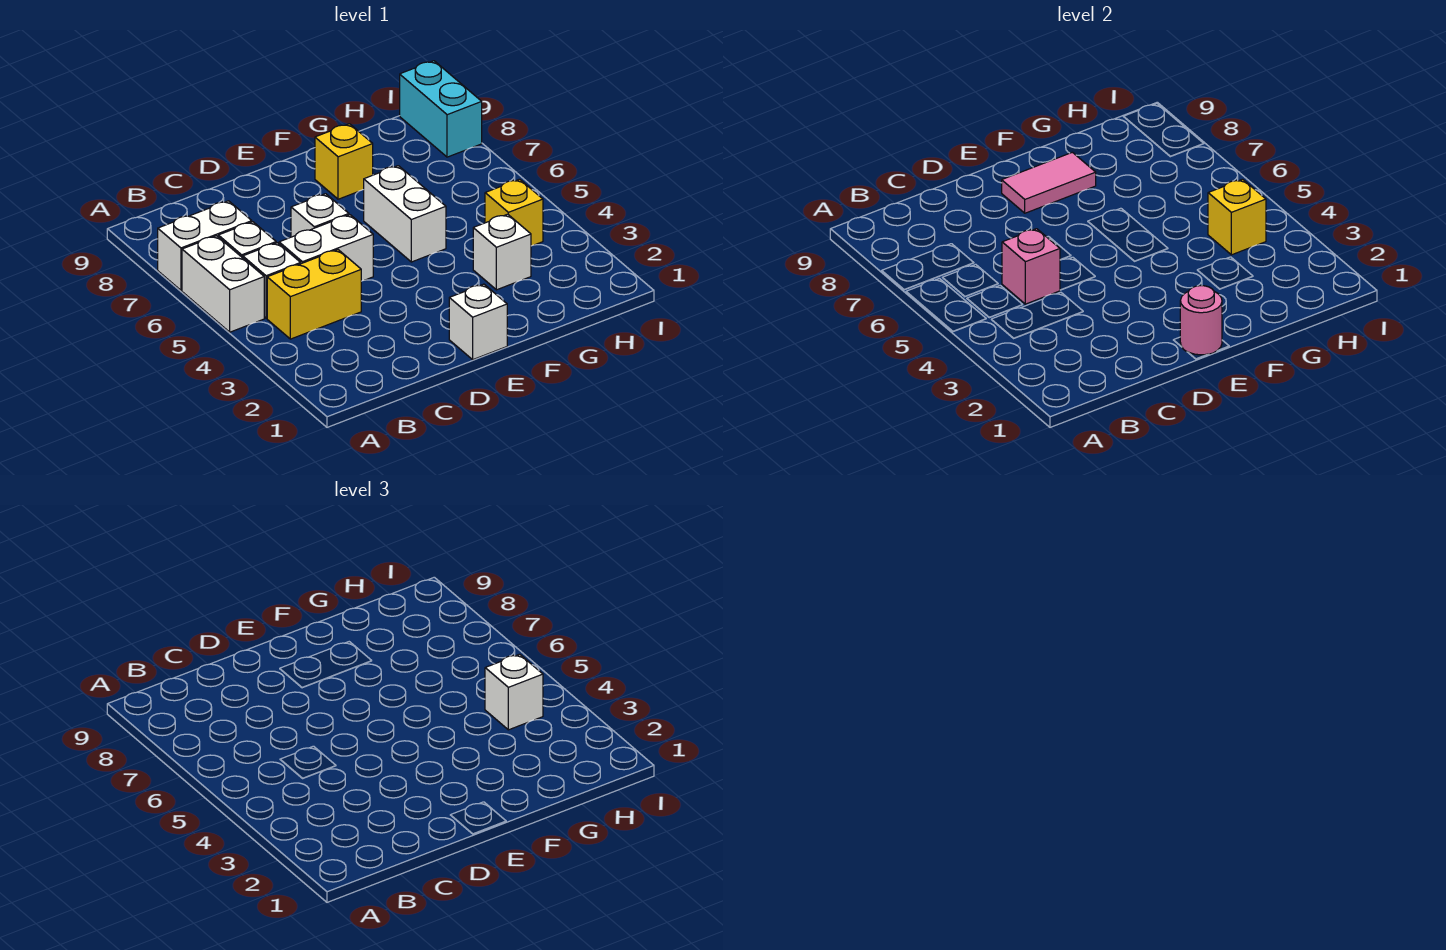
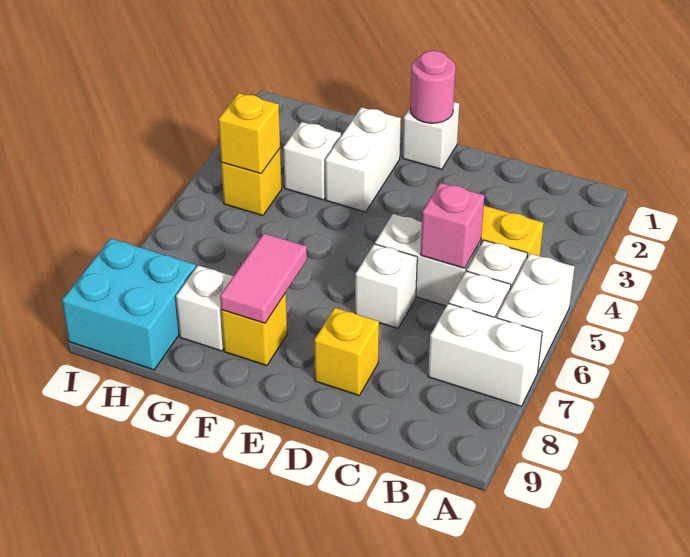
none -> yellow brick D8 level 1
pink tile E8:F8 level 2 -> pink tile F7:F8 level 2
white brick F5:F6 level 1 -> white brick F2:F3 level 1
white brick H4 level 3 -> white brick G8 level 1
cyan brick I8:I9 level 1 -> cyan brick H8:I9 level 1

